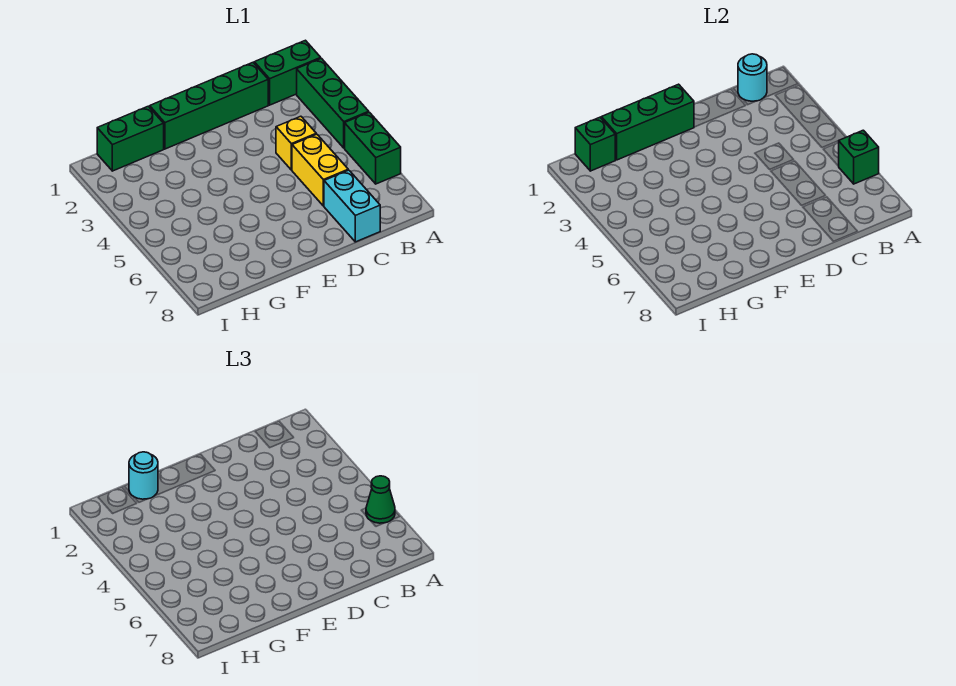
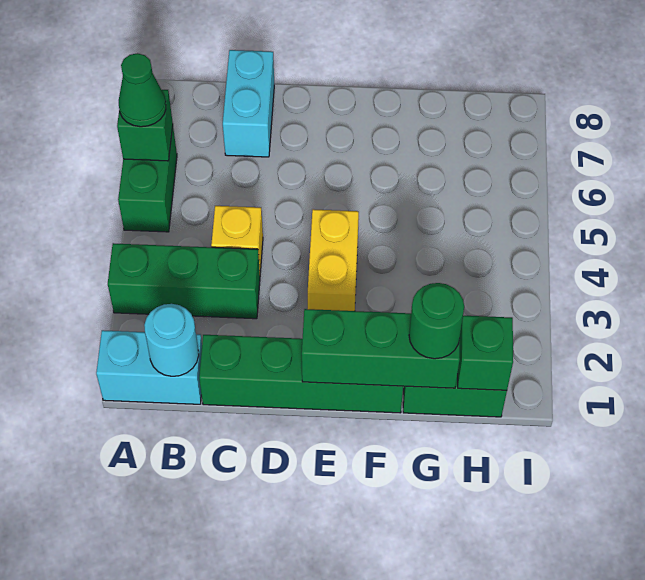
green brick A1:B1 level 1 -> cyan brick A1:B1 level 1
green brick A2:A4 level 1 -> green brick A3:C3 level 1
yellow brick C5:C6 level 1 -> yellow brick E3:E4 level 1
cyan round brick G1 level 3 -> green round brick G1 level 3

